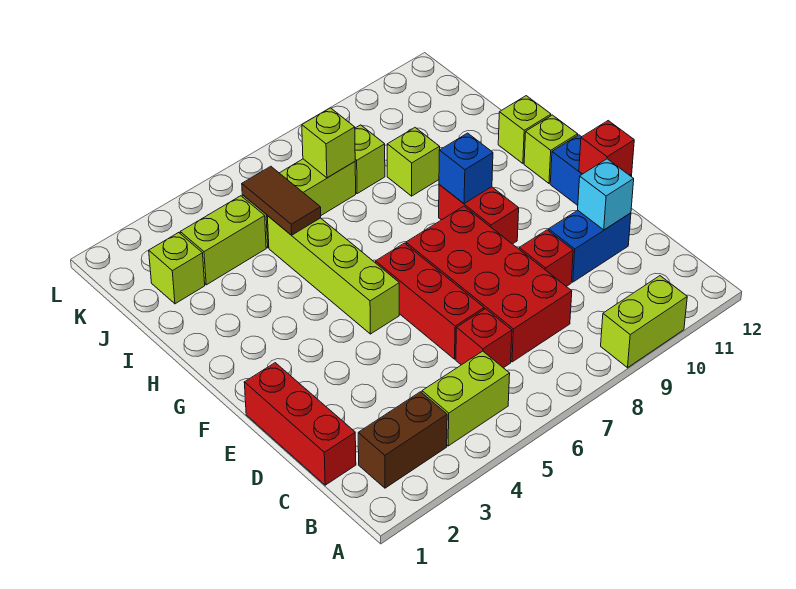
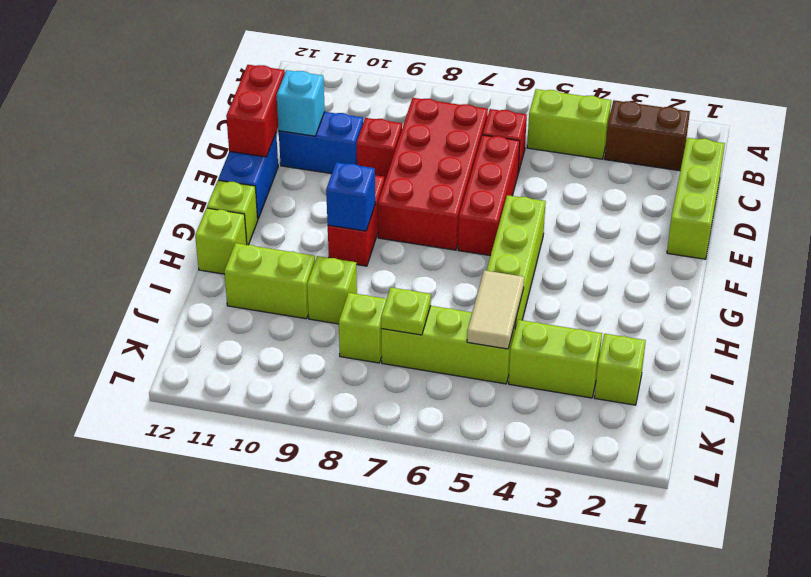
lime brick A9:A10 level 1 -> lime brick I10:I11 level 1
red brick C1:E1 level 1 -> lime brick C1:E1 level 1
red brick E12 level 2 -> red brick D12:E12 level 2
brown tile I5:J5 level 2 -> tan tile I5:J5 level 2
lime brick J7 level 2 -> lime plate J7 level 2

